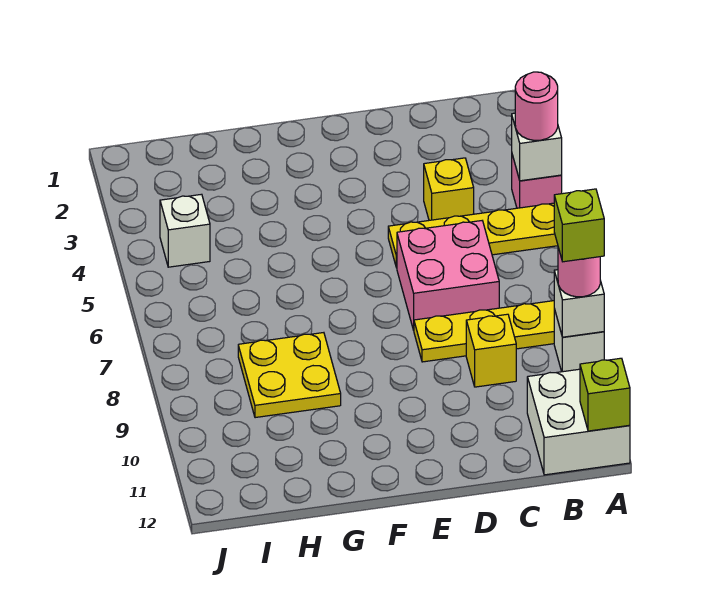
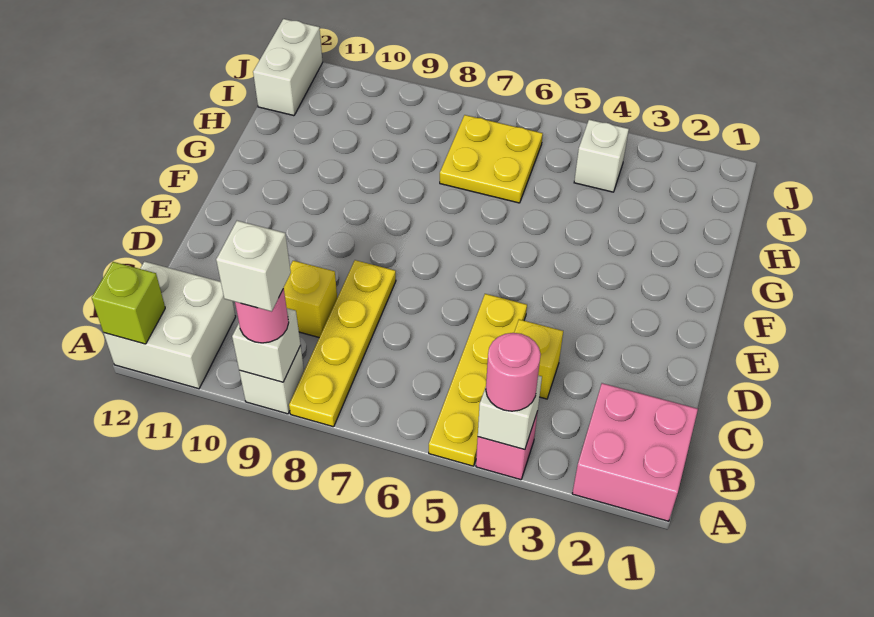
lime brick A9 level 4 -> white brick A9 level 4
pink brick C6:D7 level 1 -> pink brick A1:B2 level 1
yellow plate G8:H9 level 1 -> yellow plate H6:I7 level 1
none -> white brick I12:J12 level 1

